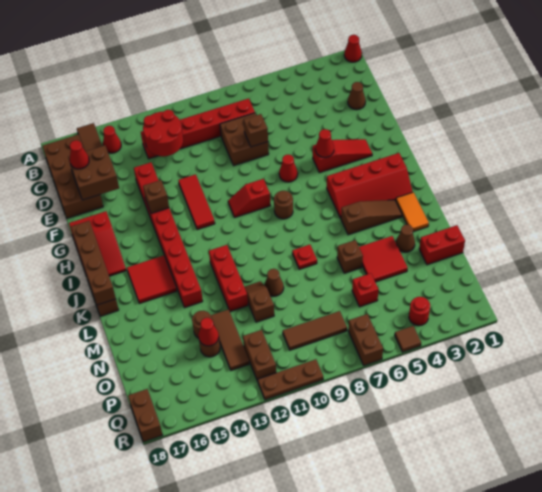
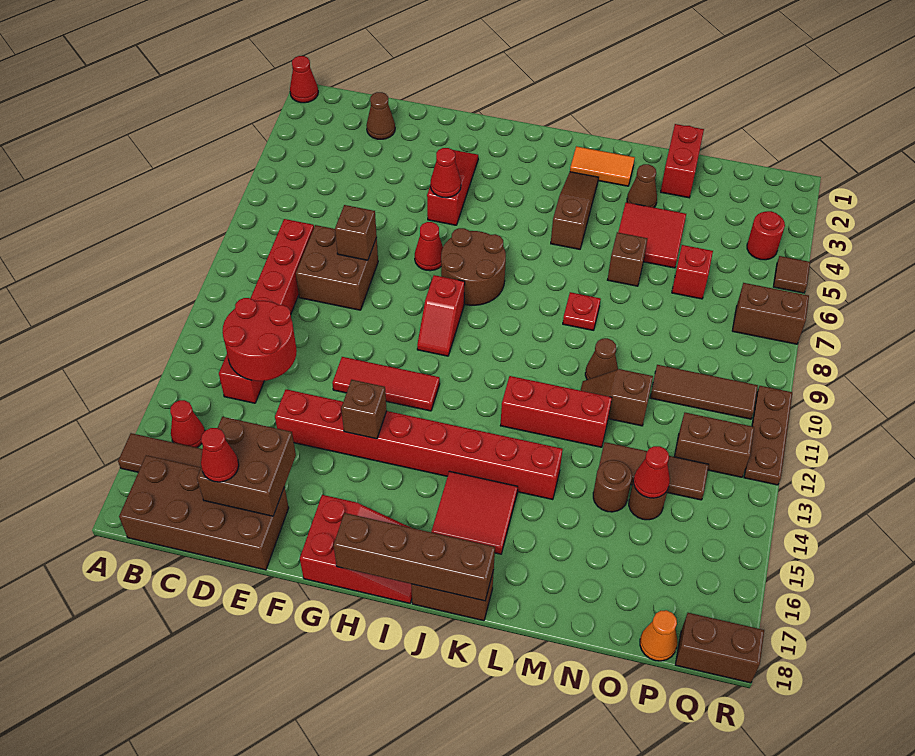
red slope I2:J5 level 1 top I -> none
brown round brick I8 level 1 -> brown round brick H7:I8 level 1
brown tile P8:P10 level 1 -> brown tile O10:Q10 level 1
none -> orange cone P18 level 1

